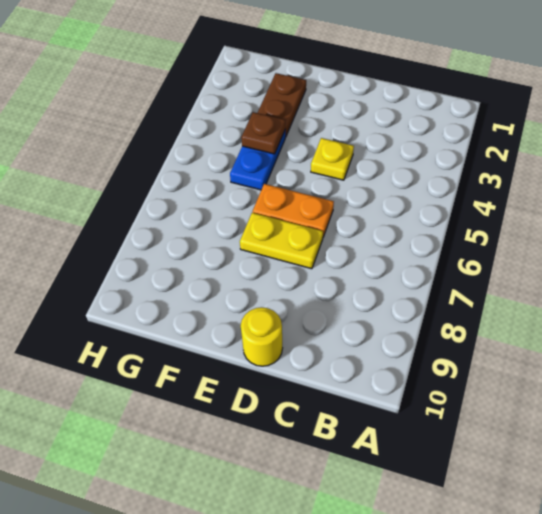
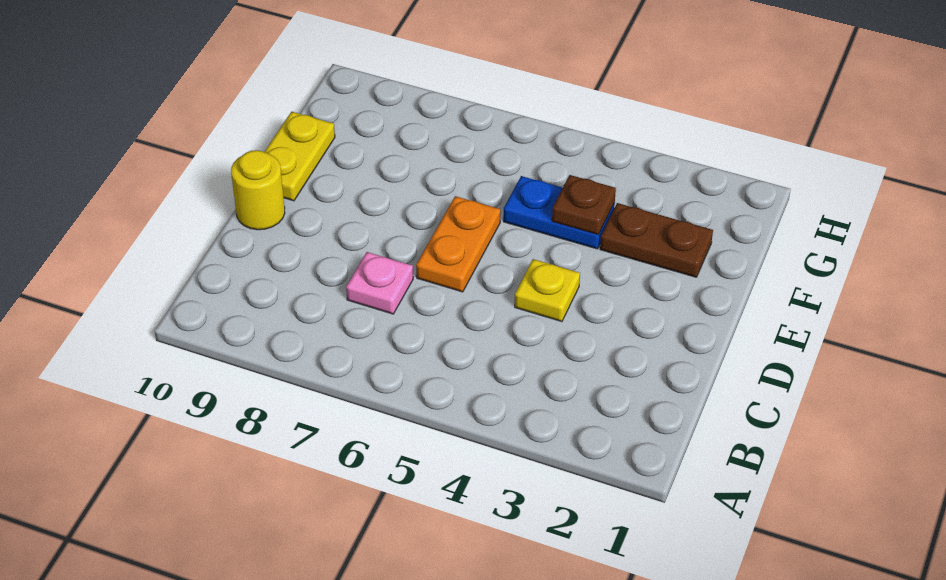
none -> pink plate C7 level 1
yellow plate D7:E7 level 1 -> yellow plate E10:F10 level 1

